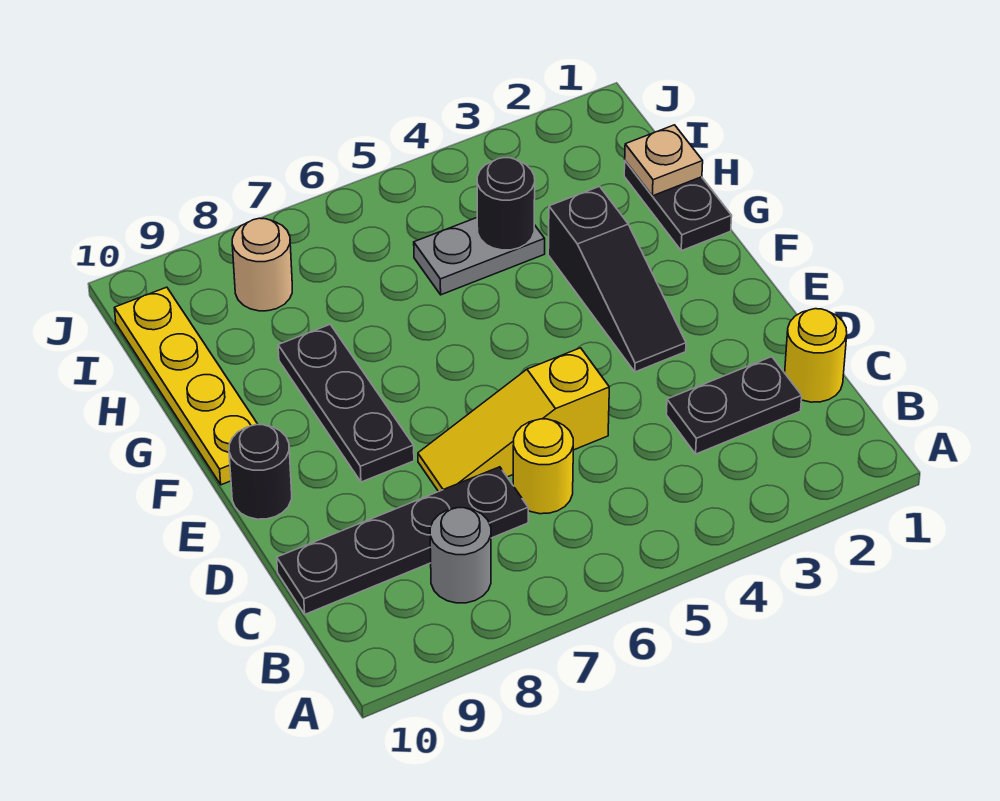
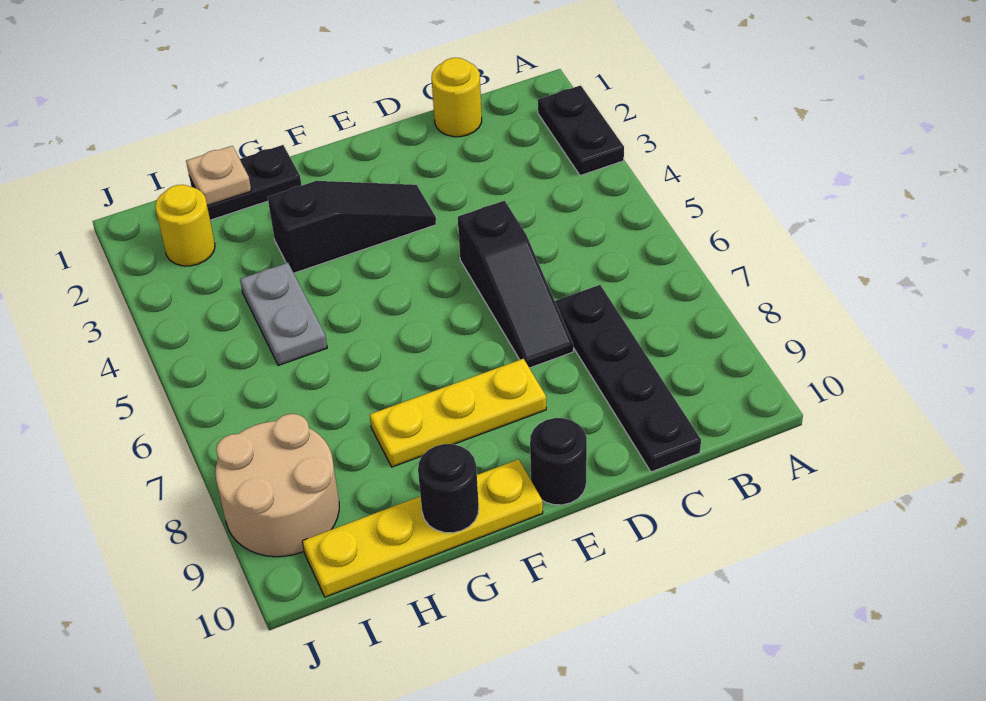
grey round brick B8 level 1 -> none
black plate C2:C3 level 1 -> black plate A2:A3 level 1
yellow round brick C6 level 1 -> yellow round brick I2 level 1
yellow slope D5:D7 level 1 top 5 -> black slope D5:D7 level 1 top 5
black plate E8:G8 level 1 -> yellow plate E8:G8 level 1
black round brick H4 level 2 -> black round brick G10 level 2
tan round brick I8 level 1 -> tan round brick I8:J9 level 1

